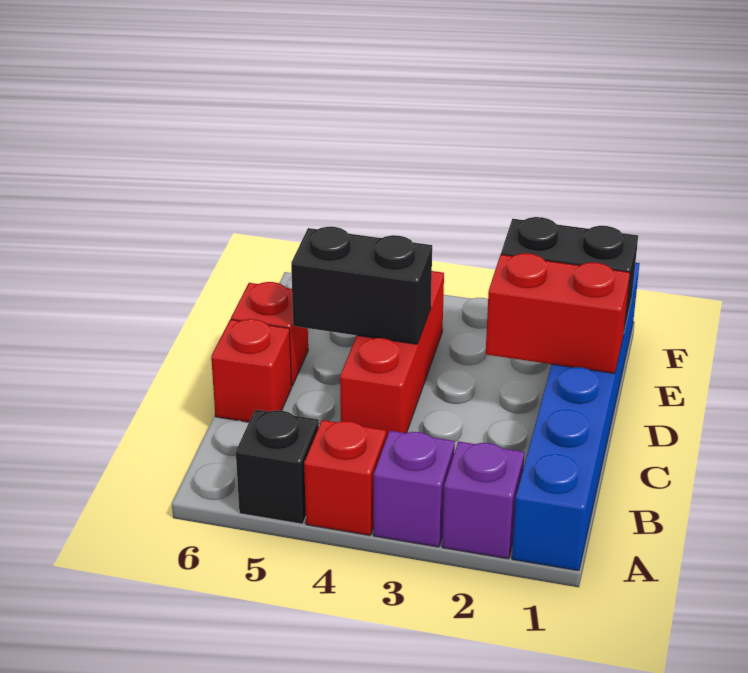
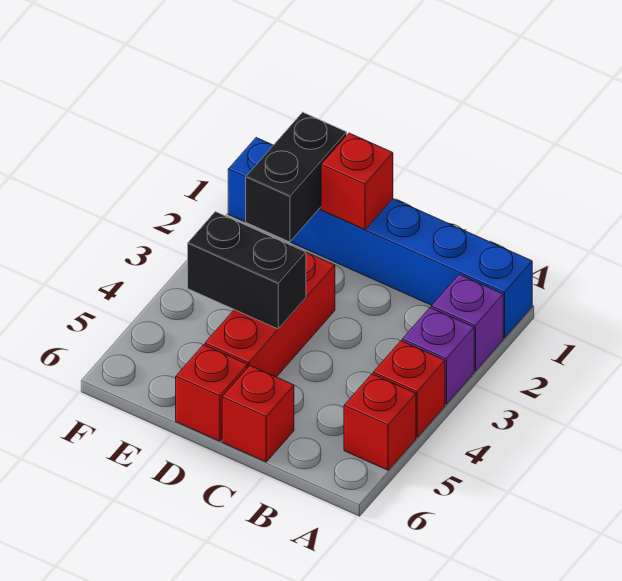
black brick A5 level 1 -> red brick A5 level 1
red brick C4:E4 level 1 -> red brick D3:D5 level 1
red brick D1:D2 level 2 -> red brick D1 level 2
black brick D4:D5 level 2 -> black brick D4:E4 level 2

